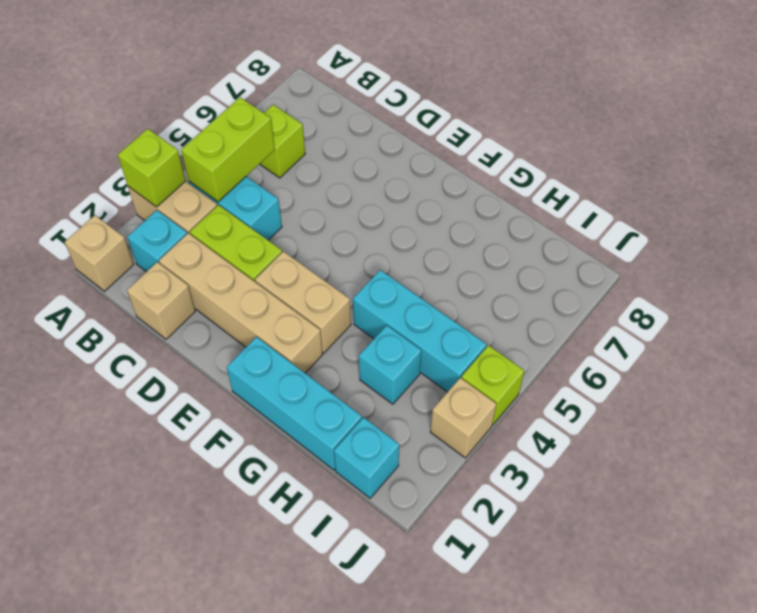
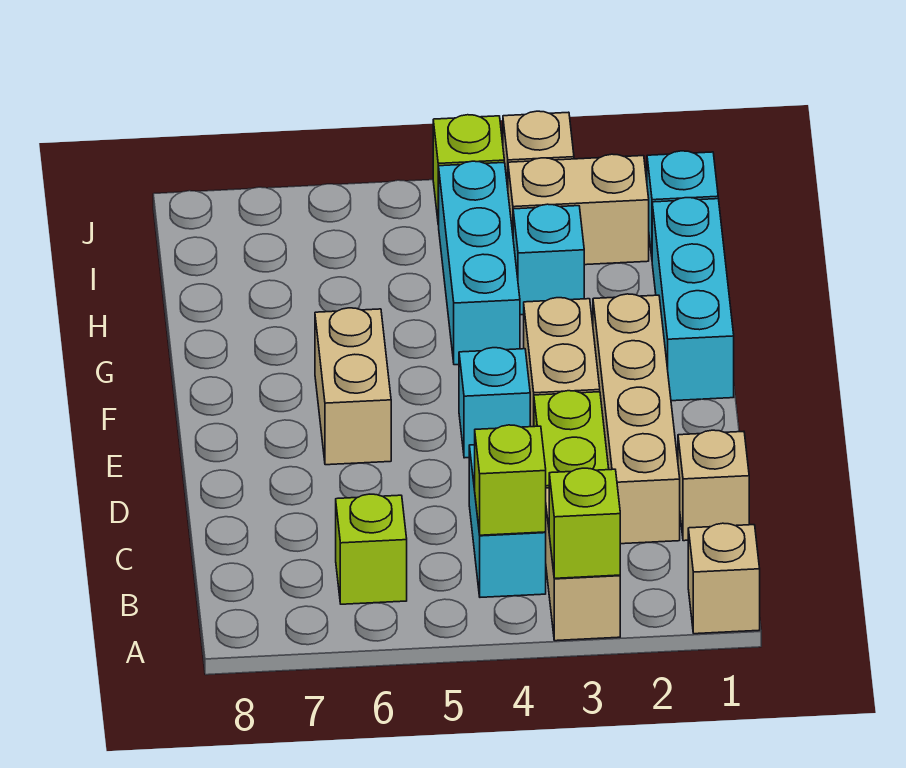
cyan brick B2 level 1 -> cyan brick E4 level 1
lime brick B4:B5 level 2 -> lime brick B4 level 2
none -> tan brick E6:F6 level 1
none -> tan brick I2:I3 level 1

